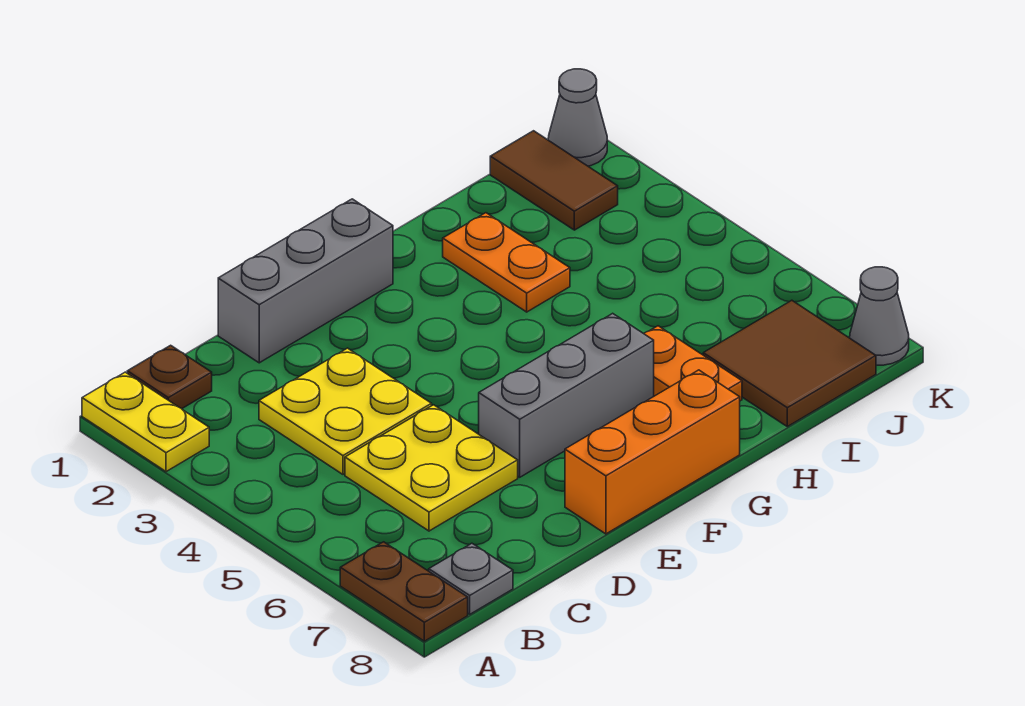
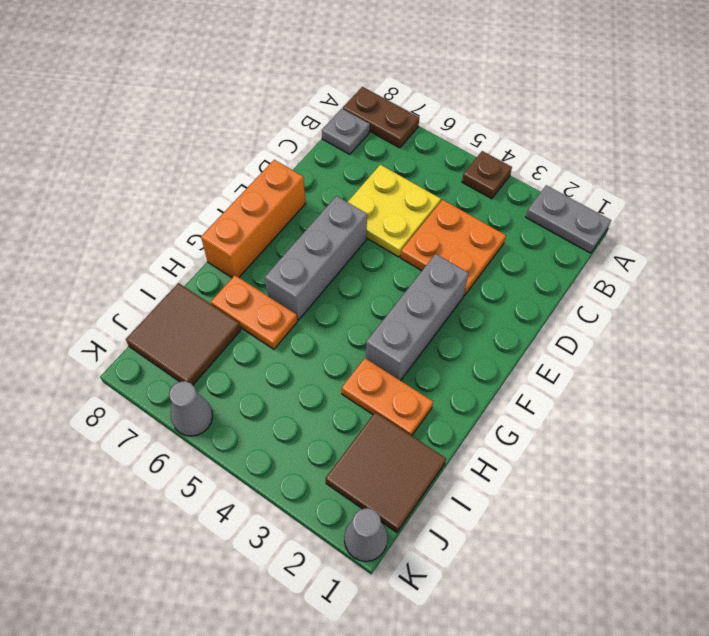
yellow plate A1:A2 level 1 -> grey plate A1:A2 level 1
brown plate B1 level 1 -> brown plate A4 level 1
yellow plate C3:D4 level 1 -> orange plate C3:D4 level 1
grey brick D1:F1 level 1 -> grey brick E3:G3 level 1
brown tile J1:J2 level 1 -> brown tile I1:J2 level 1
grey cone K8 level 1 -> grey cone K6 level 1

